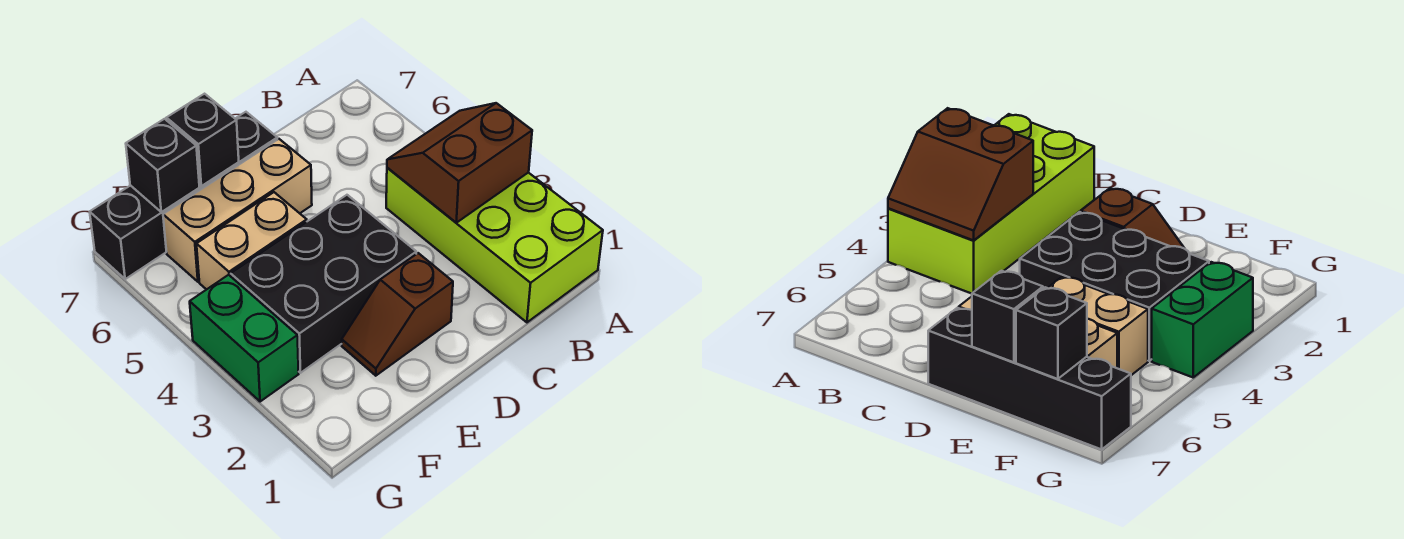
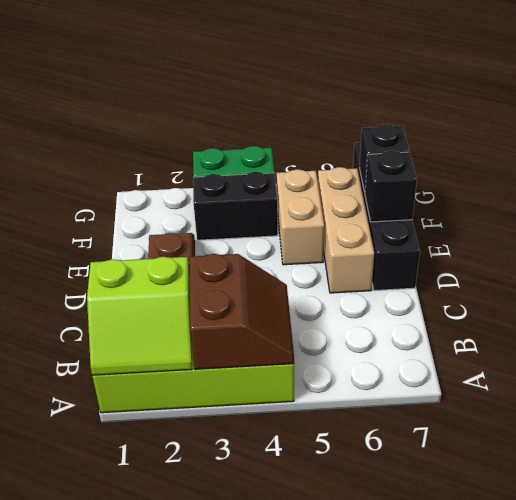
none -> lime slope A1:B2 level 2 top B
black brick D3:F4 level 1 -> black brick F3:F4 level 1

